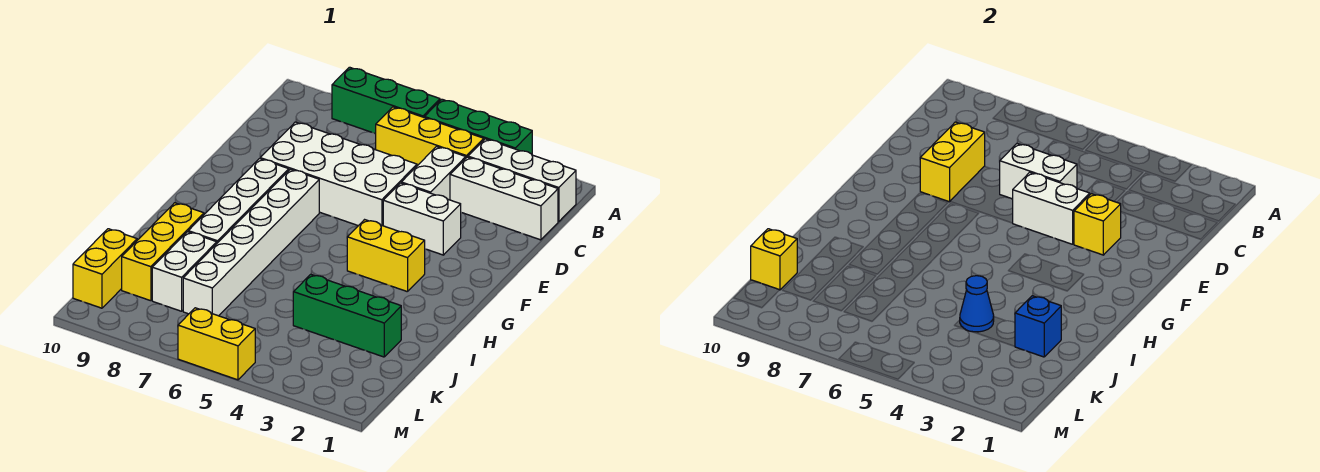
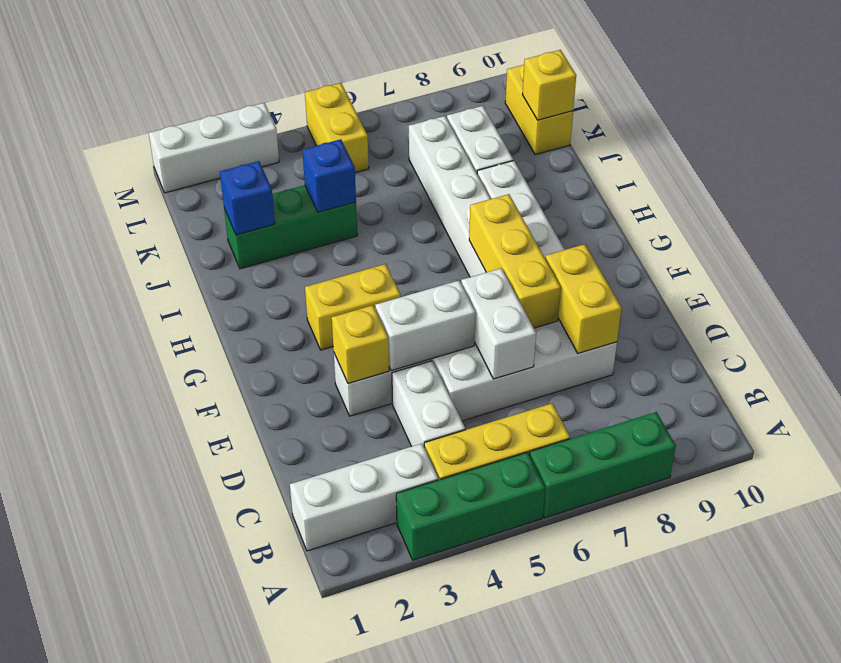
white brick C1:C3 level 1 -> white brick M1:M3 level 1
white brick D5:D6 level 2 -> white brick D6:E6 level 2
yellow brick I9:K9 level 1 -> yellow brick E7:G7 level 2
blue cone J4 level 2 -> blue brick J4 level 2
yellow brick M5:M6 level 1 -> yellow brick L5:M5 level 1

